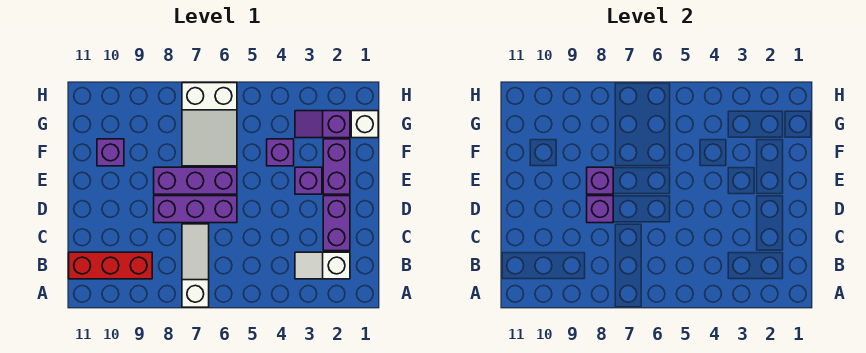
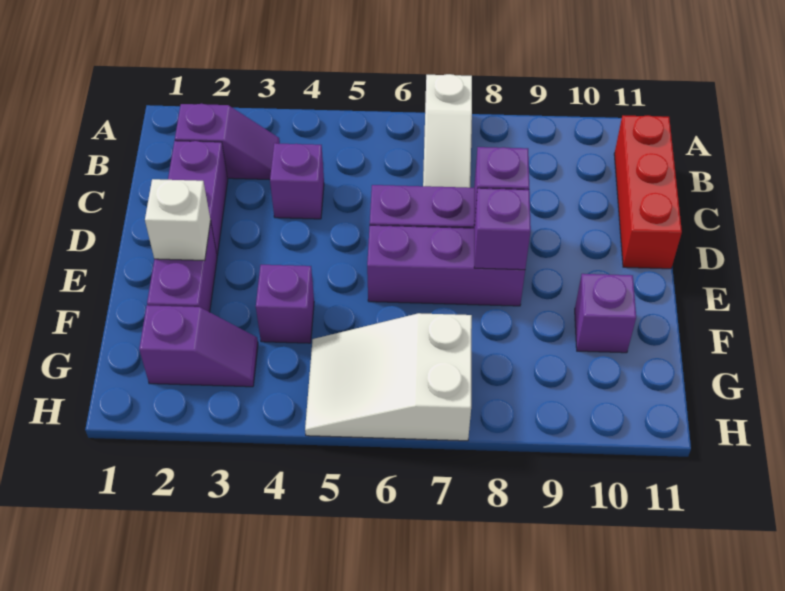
white slope B2:B3 level 1 top 2 -> purple slope B2:B3 level 1 top 2
red brick B9:B11 level 1 -> red brick B11:D11 level 1
purple brick E3 level 1 -> purple brick C4 level 1
white slope F6:H7 level 1 top H -> white slope G5:H7 level 1 top 7
white brick G1 level 1 -> white brick E2 level 2

